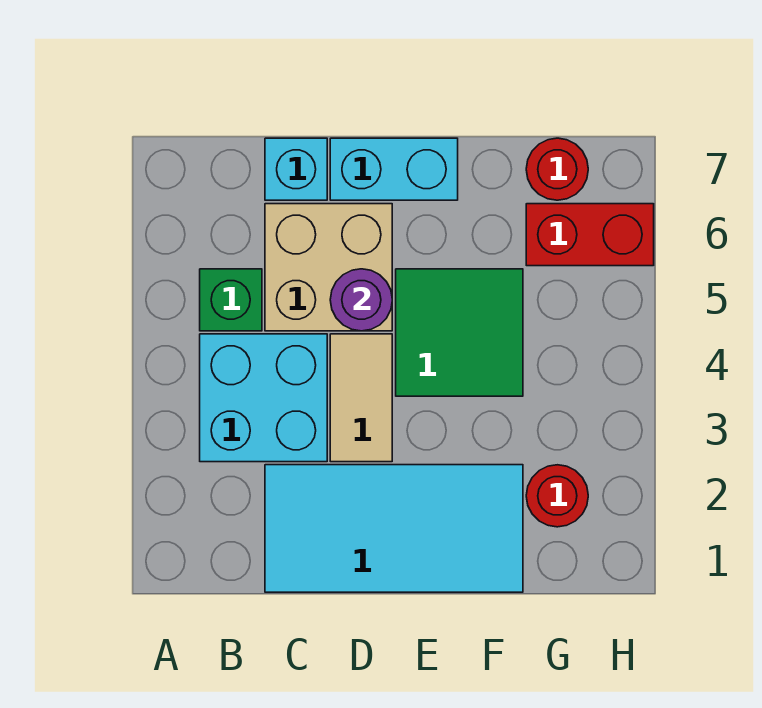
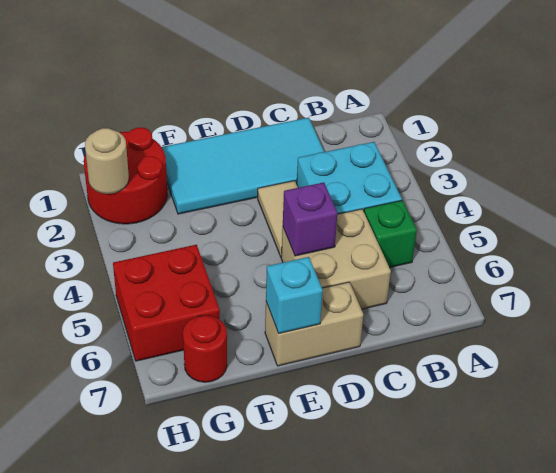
cyan brick C7 level 1 -> cyan brick E7 level 2
purple round brick D5 level 2 -> purple brick D5 level 2
cyan brick D7:E7 level 1 -> tan brick D7:E7 level 1
green tile E4:F5 level 1 -> none
red round brick G2 level 1 -> red round brick G1:H2 level 1
red brick G6:H6 level 1 -> red brick G5:H6 level 1
none -> tan round brick H2 level 2

